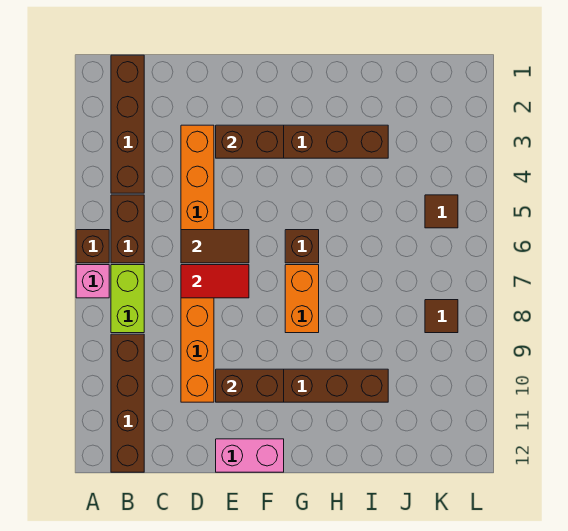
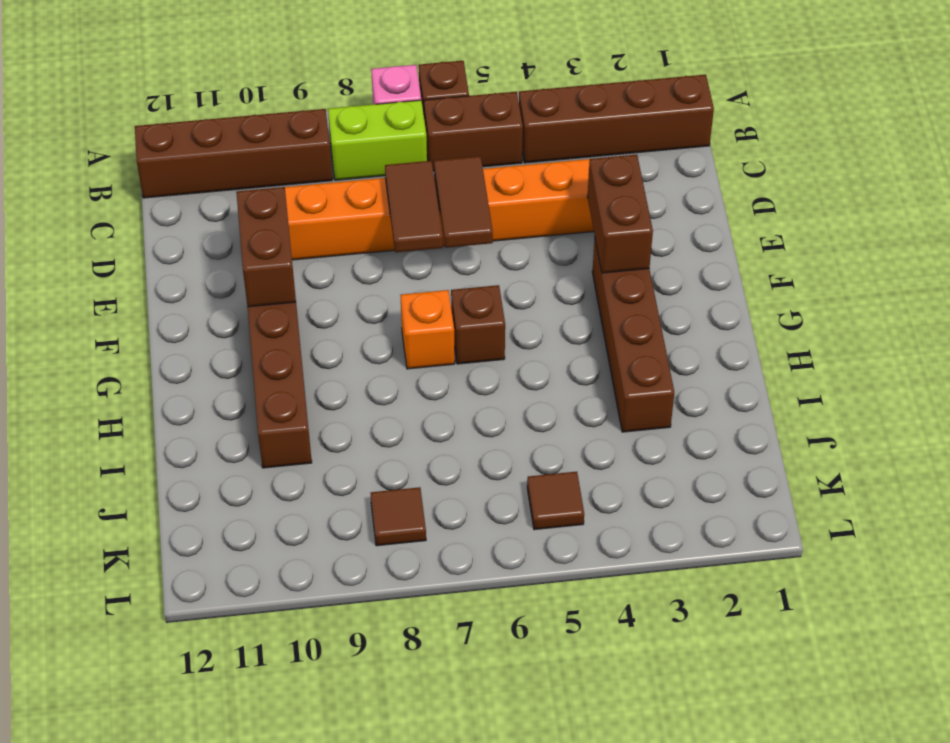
red tile D7:E7 level 2 -> brown tile D7:E7 level 2
pink brick E12:F12 level 1 -> none
orange brick G7:G8 level 1 -> orange brick G7 level 1

